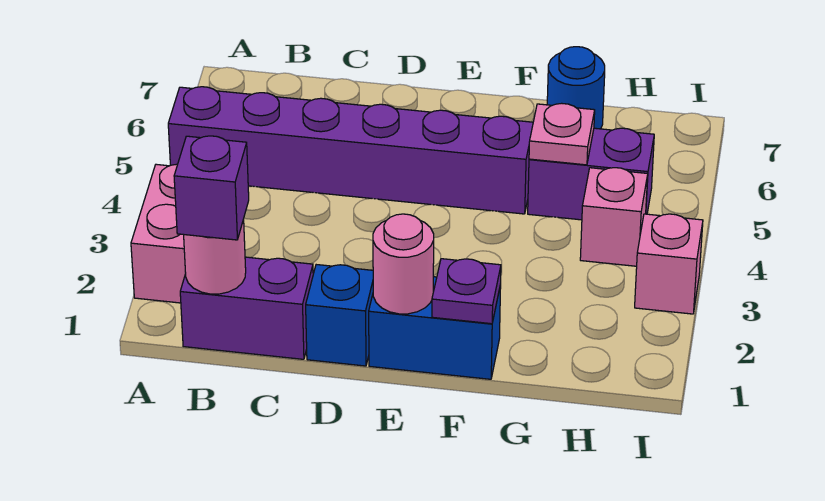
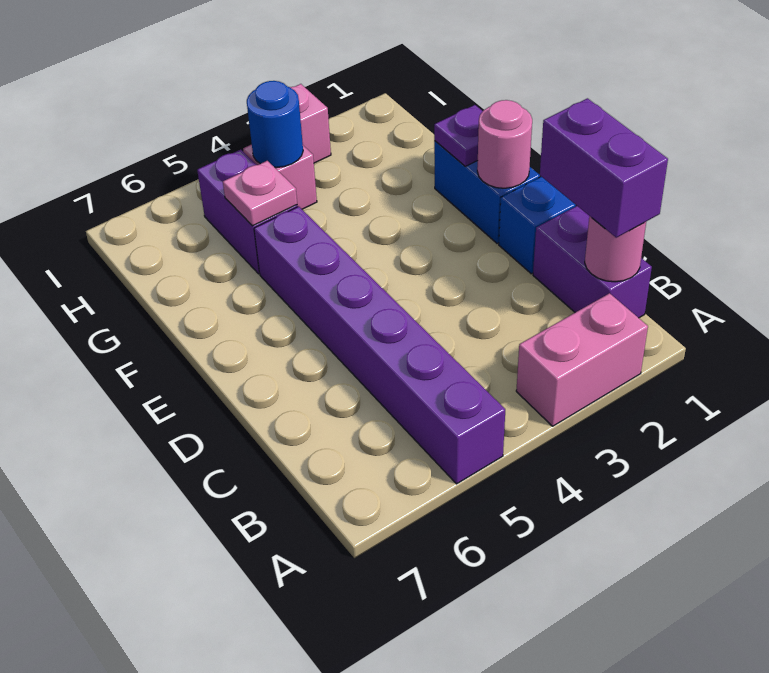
purple brick B1 level 3 -> purple brick B1:C1 level 3
blue round brick G7 level 1 -> blue round brick H4 level 2

